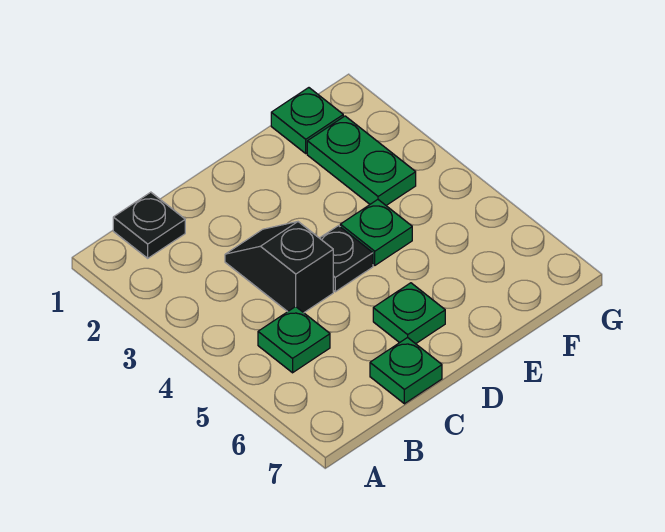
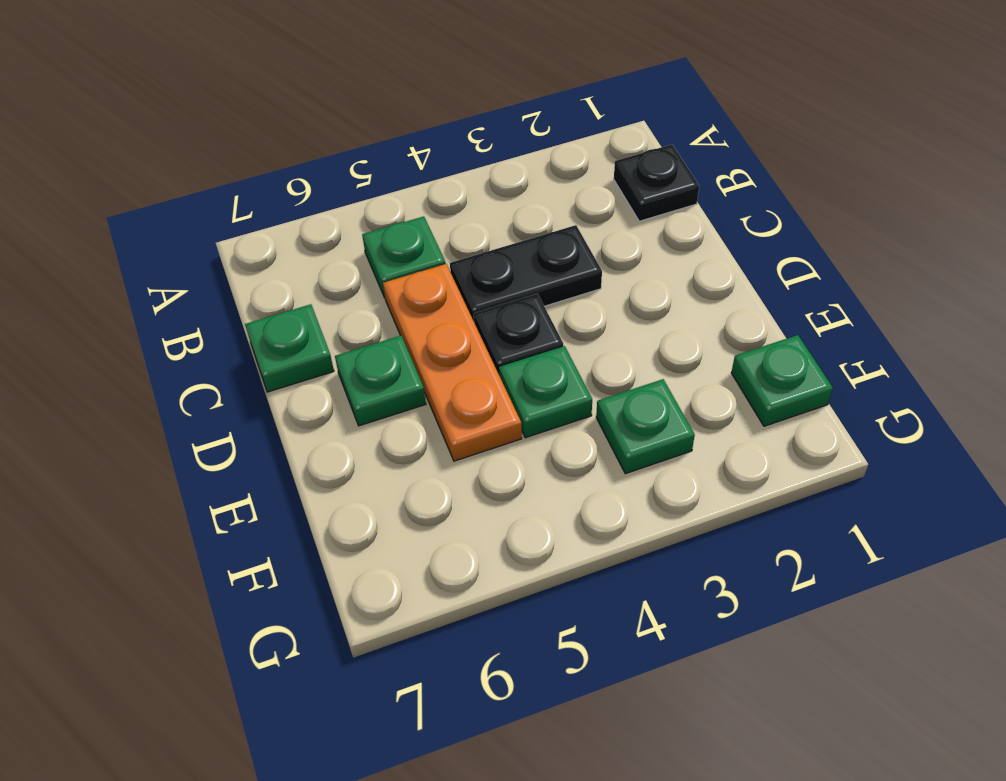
black slope C3:C4 level 1 top 4 -> black plate C3:C4 level 1
none -> orange plate C5:E5 level 1
green plate F2:F3 level 1 -> green plate F3 level 1

